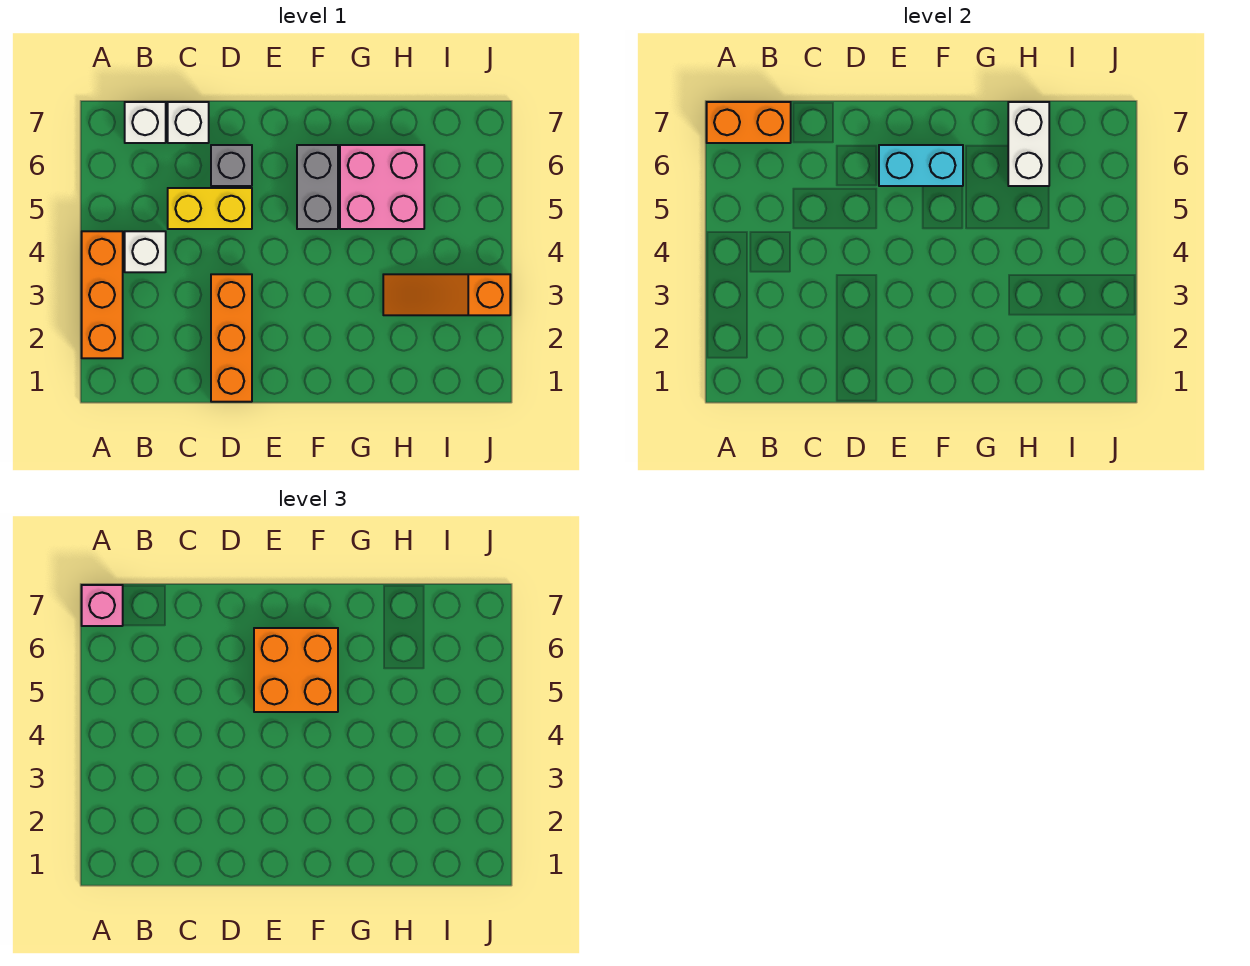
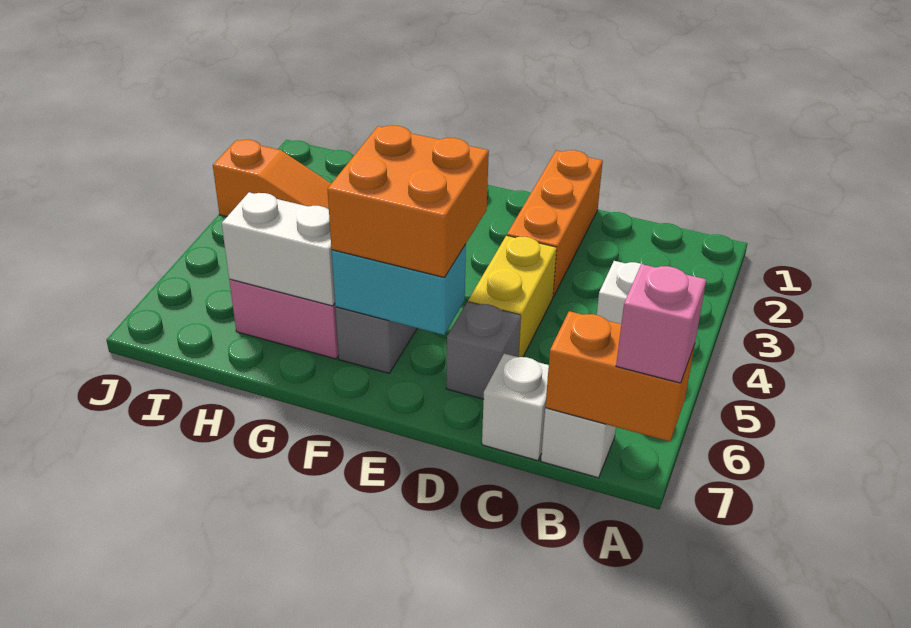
orange brick A2:A4 level 1 -> none
yellow brick C5:D5 level 1 -> yellow brick D4:D5 level 1
white brick H6:H7 level 2 -> white brick G6:H6 level 2

